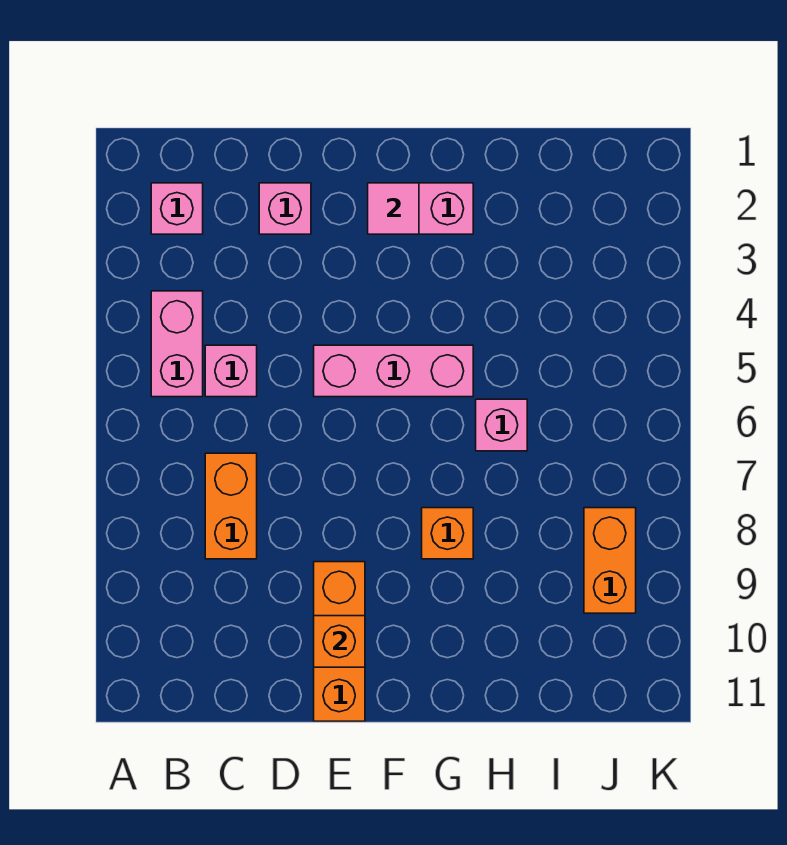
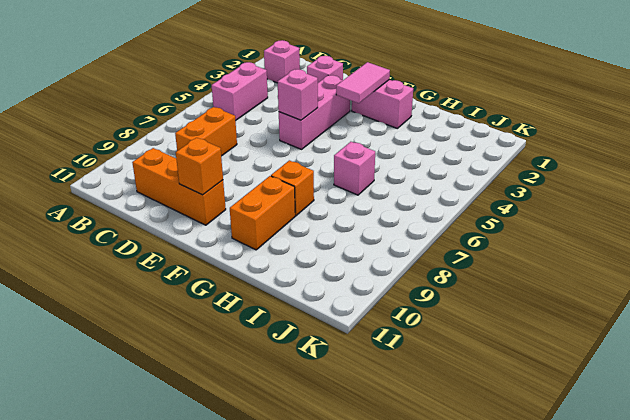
pink brick C5 level 1 -> pink brick E5 level 2
pink brick E5:G5 level 1 -> pink brick E3:E5 level 1
orange brick E9:E11 level 1 -> orange brick C10:E10 level 1
pink tile F2 level 2 -> pink tile F2:F3 level 2
orange brick J8:J9 level 1 -> orange brick G9:G10 level 1

